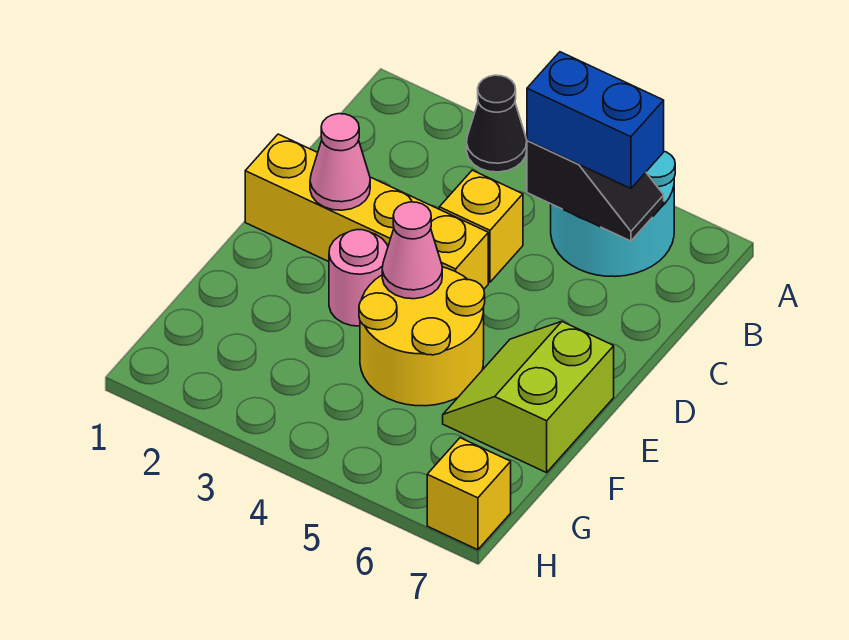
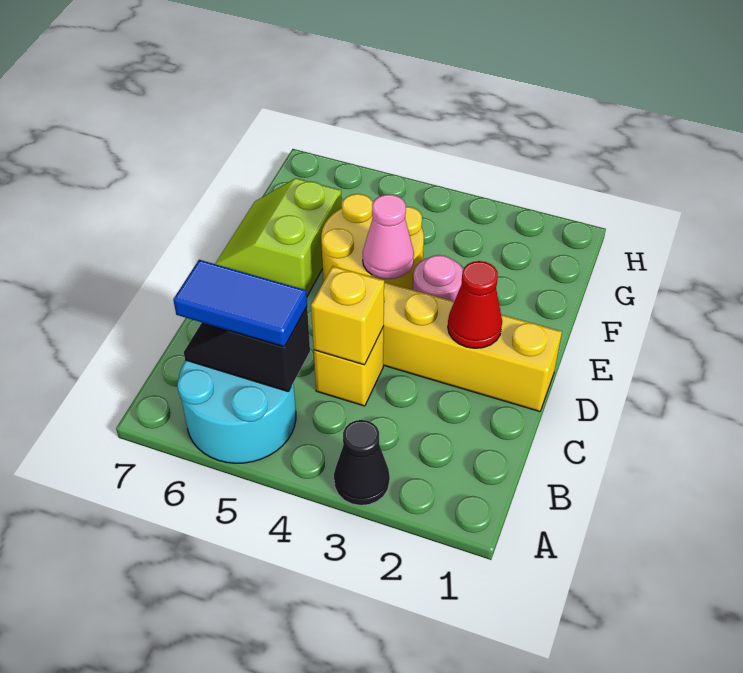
blue brick B5:B6 level 3 -> blue tile B5:B6 level 3
pink cone D2 level 2 -> red cone D2 level 2
lime slope E6:F7 level 1 top 7 -> lime slope E6:F7 level 1 top 6
yellow brick H7 level 1 -> yellow brick C4 level 2

